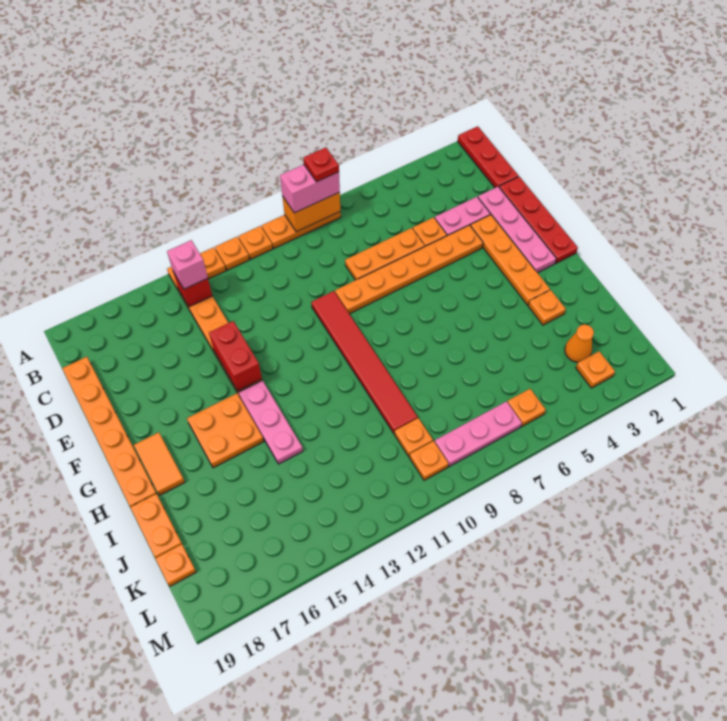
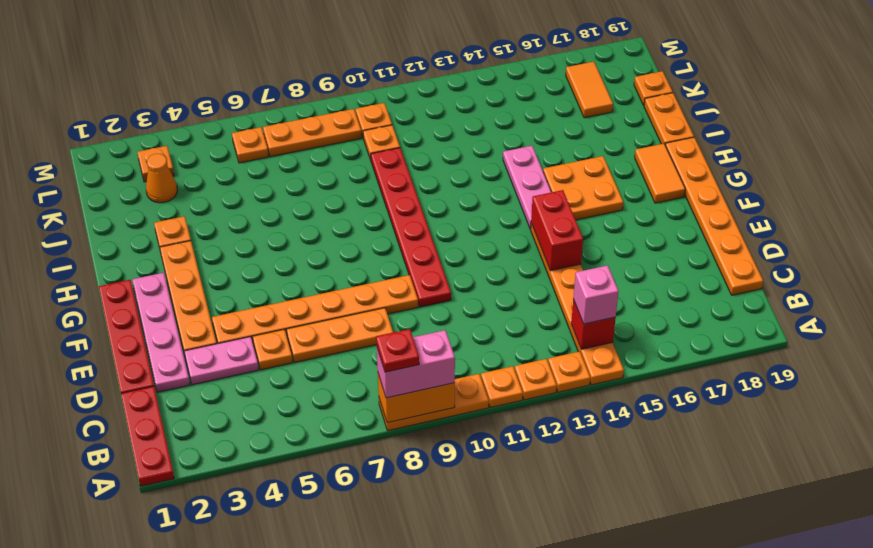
red tile E10:J10 level 1 -> red plate E10:J10 level 1
none -> orange tile K17:L17 level 1
pink plate L7:L9 level 1 -> orange plate L7:L9 level 1

